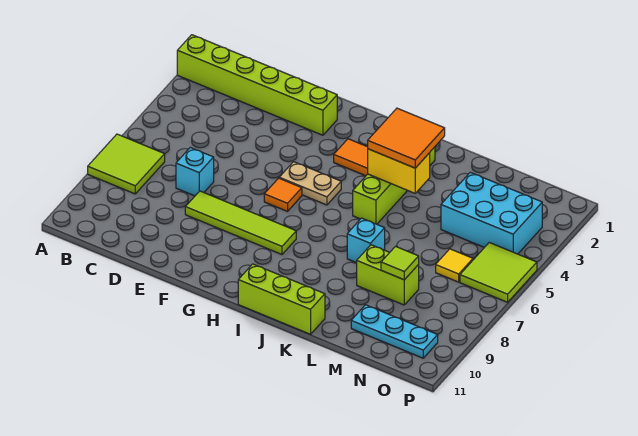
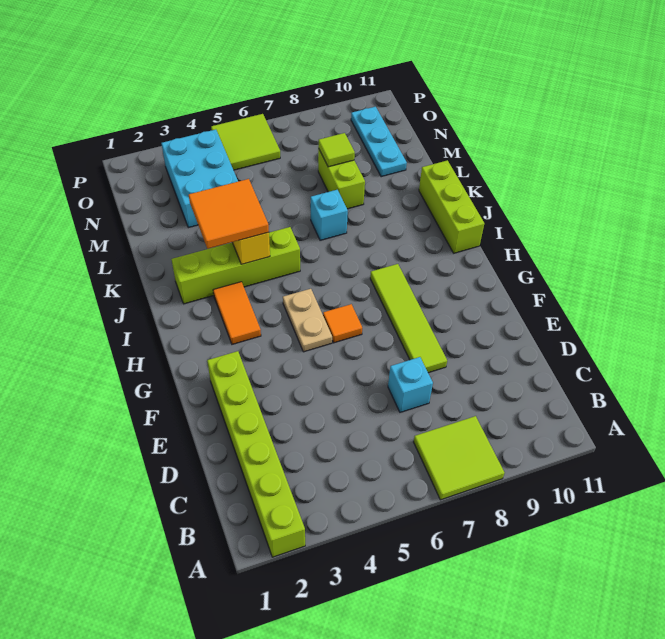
yellow tile N6 level 1 -> none

